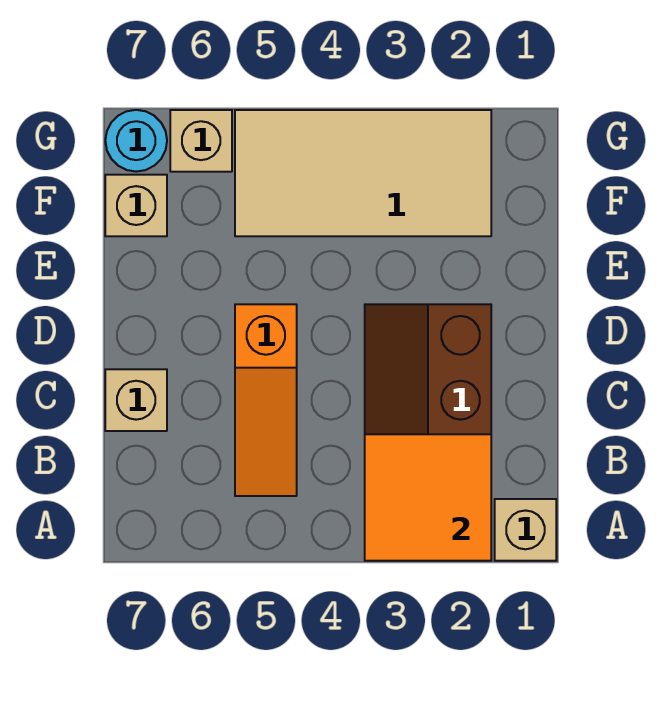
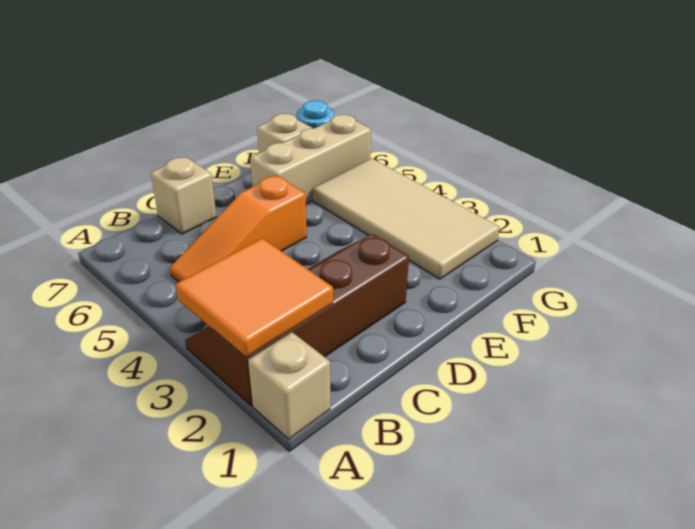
tan brick G6 level 1 -> tan brick E6:G6 level 1

